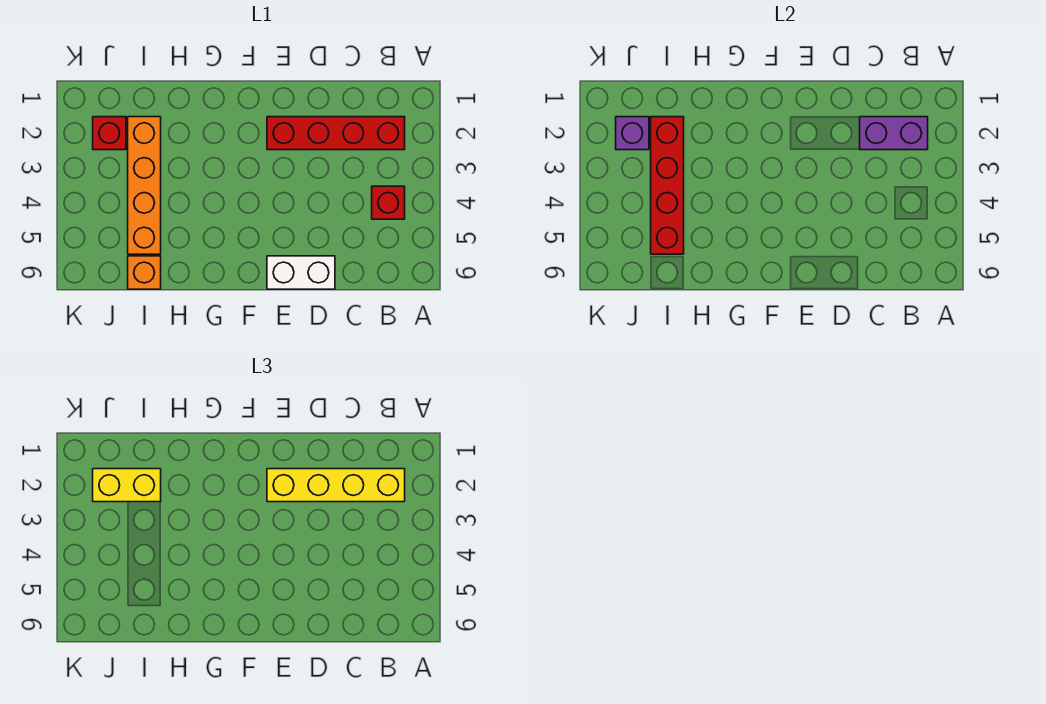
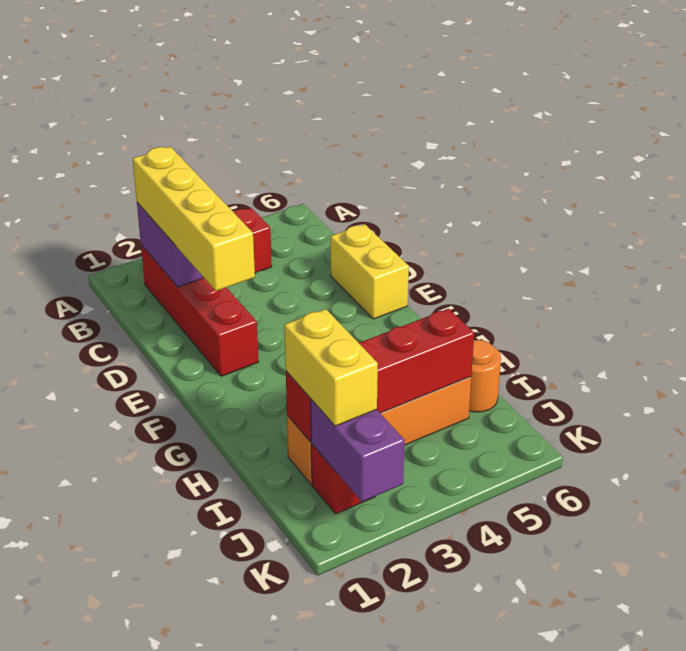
white brick D6:E6 level 1 -> yellow brick D6:E6 level 1
orange brick I6 level 1 -> orange round brick I6 level 1
purple brick J2 level 2 -> purple brick J2:K2 level 2

